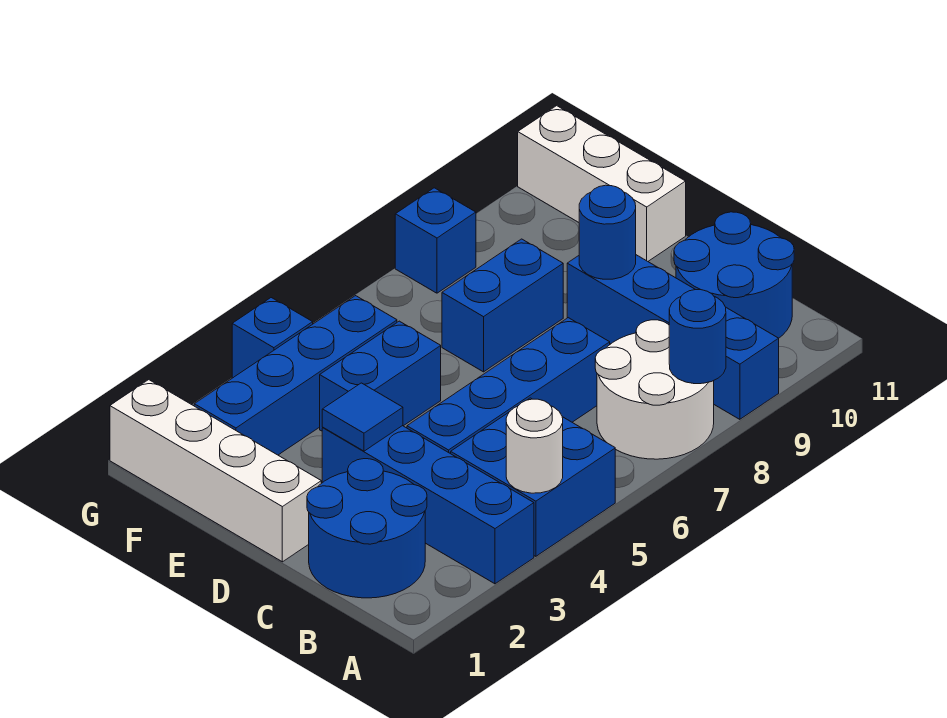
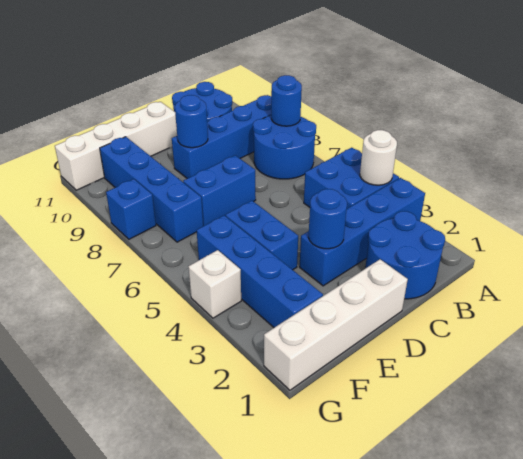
white round brick A7:B8 level 1 -> blue round brick A7:B8 level 1
blue brick C4:C7 level 1 -> blue brick F7:F10 level 1
blue tile D3 level 2 -> blue round brick D3 level 2
blue brick E7:E8 level 1 -> blue brick D7:E7 level 1
white brick E11:G11 level 1 -> white brick D11:G11 level 1
blue brick G4 level 1 -> white brick G4 level 1

